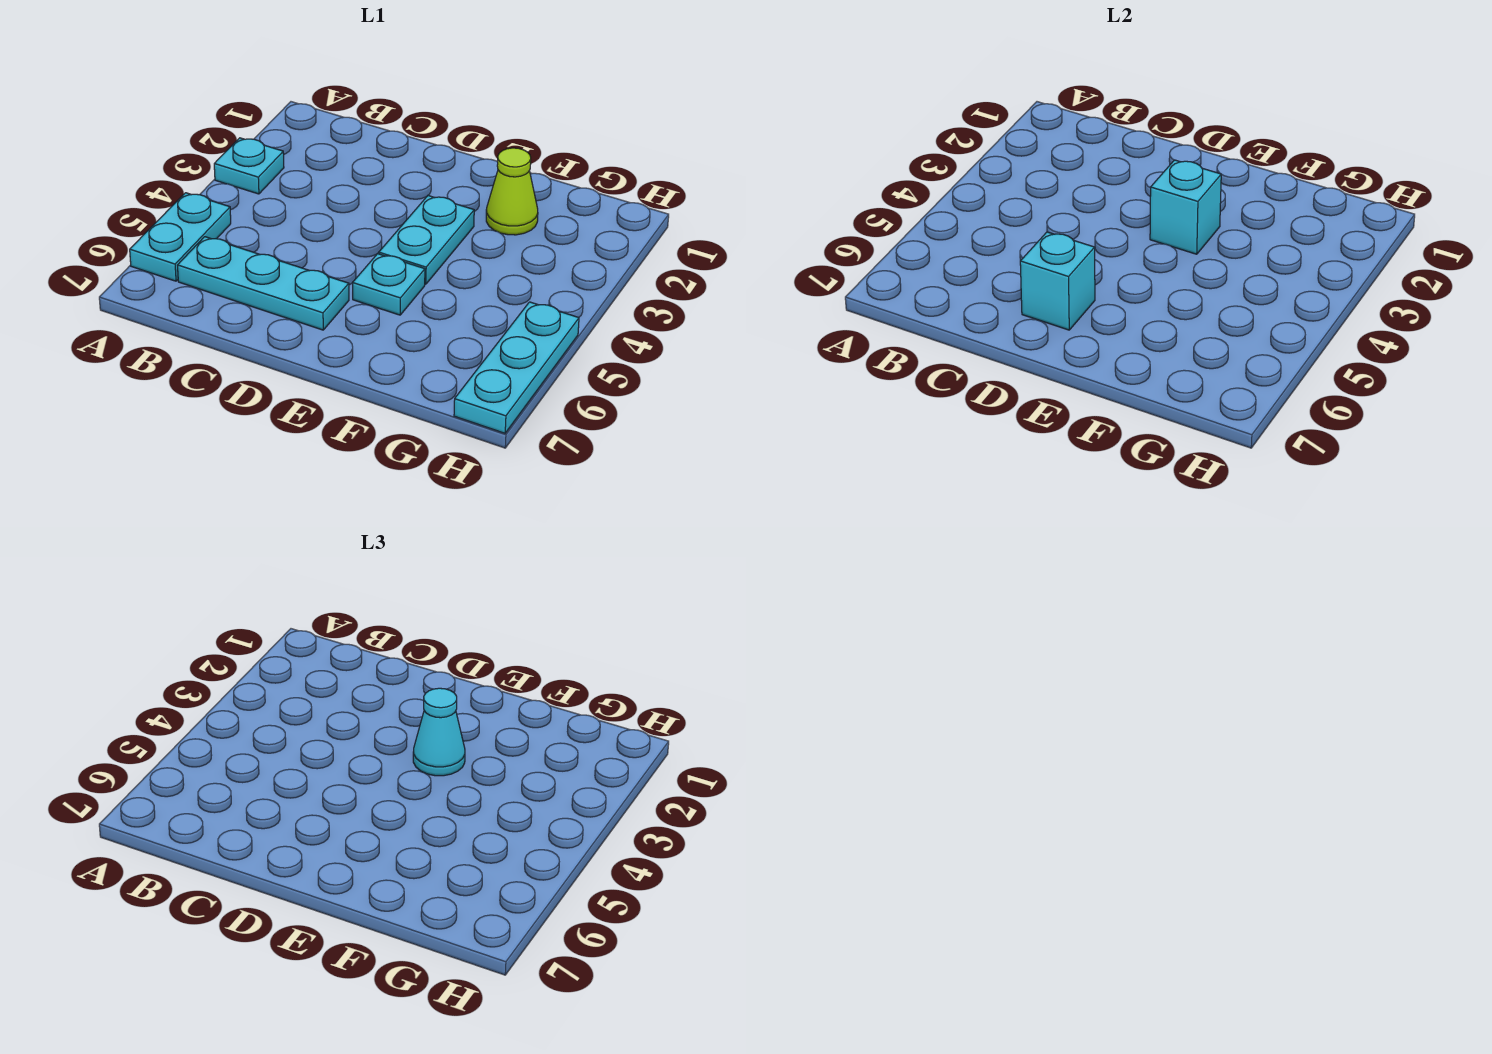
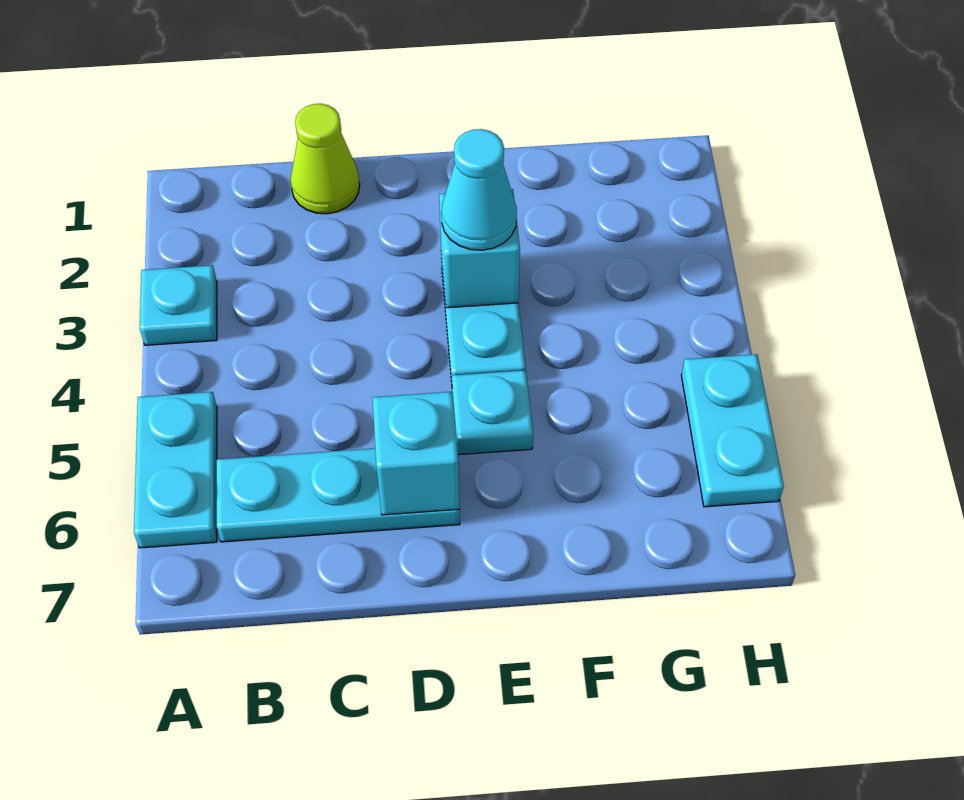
lime cone F2 level 1 -> lime cone C1 level 1
cyan plate H5:H7 level 1 -> cyan plate H5:H6 level 1

